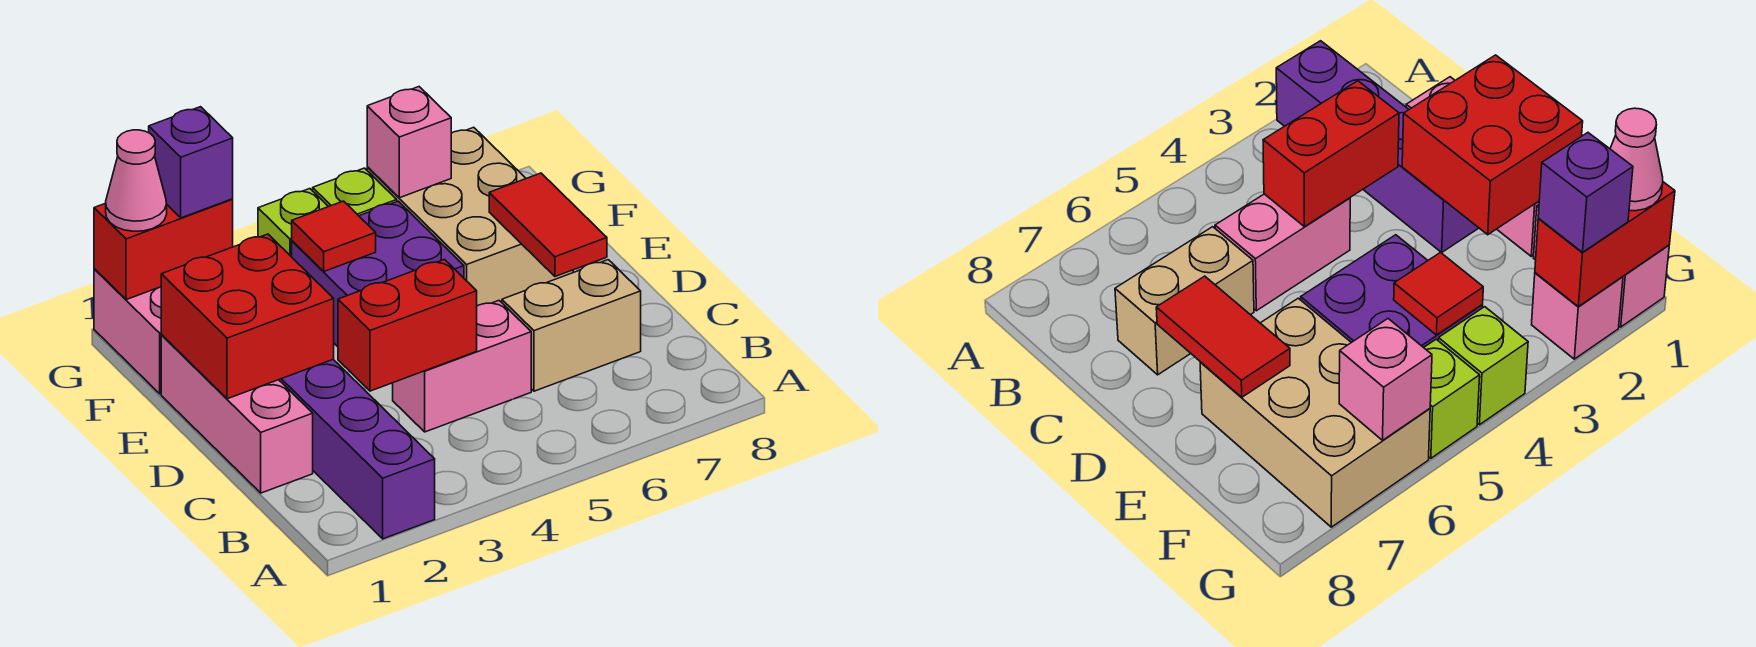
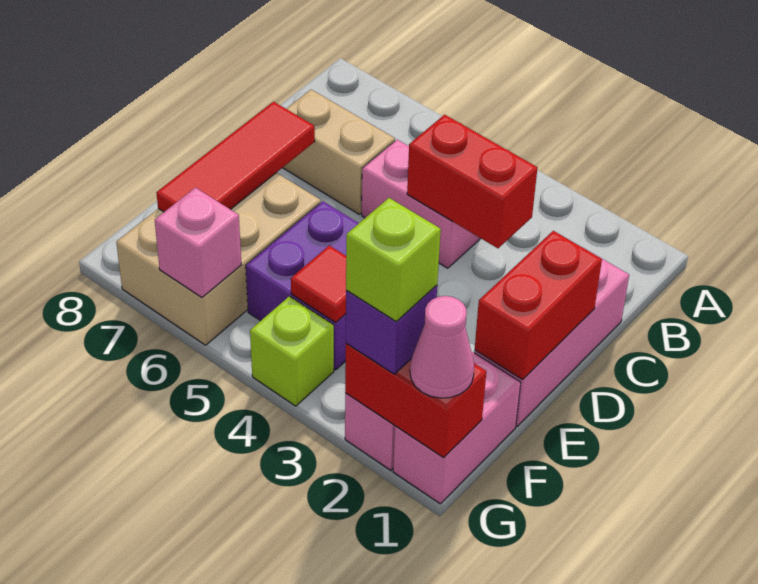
purple brick A2:D2 level 1 -> none
red brick D1:E2 level 2 -> red brick D1:E1 level 2
red tile D7:E7 level 2 -> red tile D7:F7 level 2
lime brick G5 level 1 -> lime brick G2 level 4

